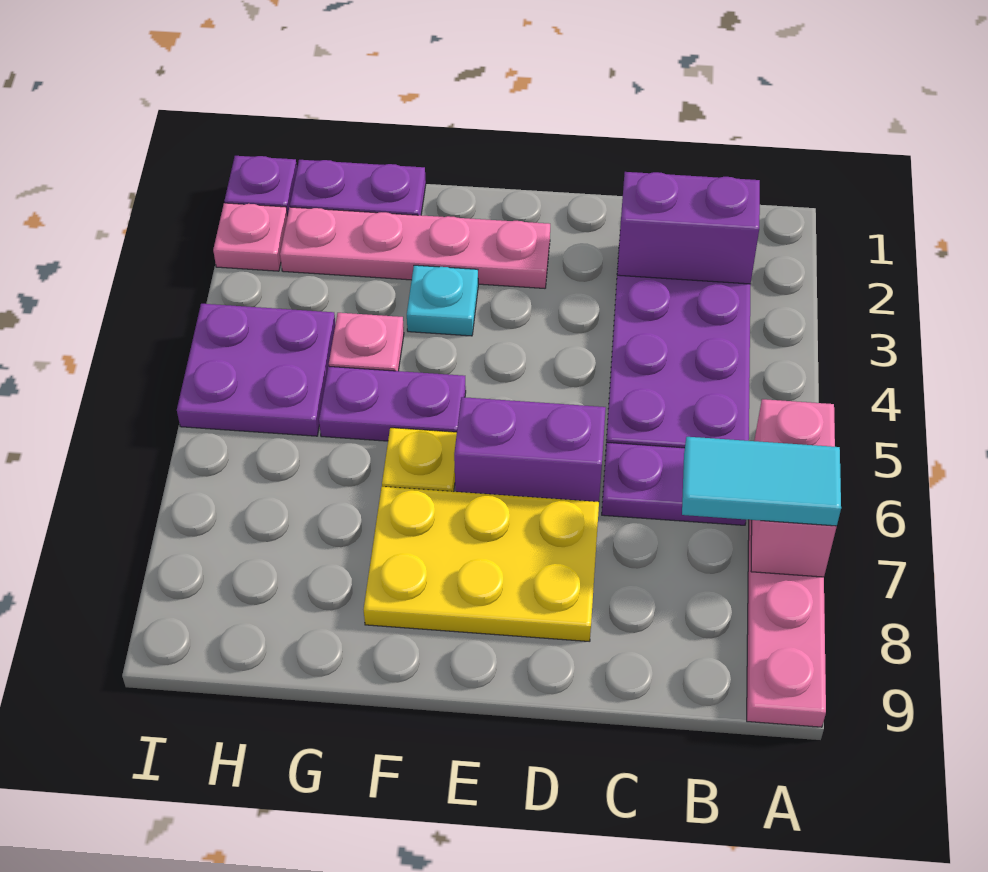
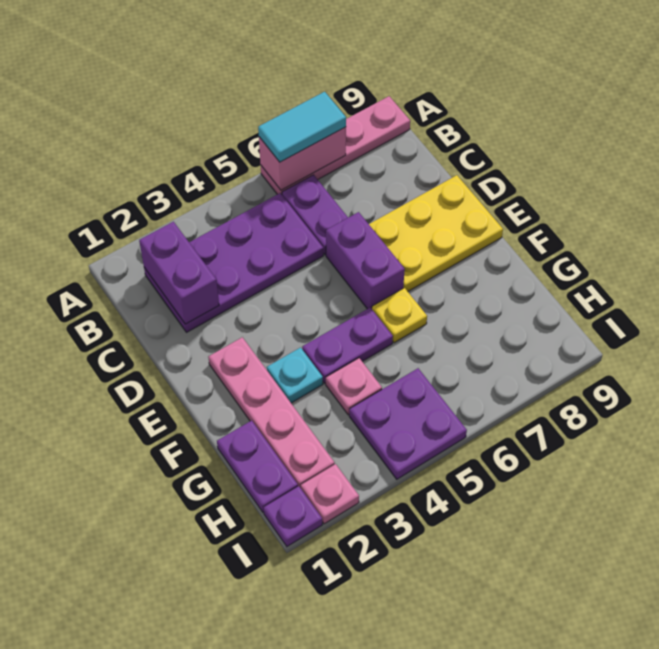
cyan tile A7:B7 level 3 -> cyan tile A6:A7 level 3
yellow plate D7:F8 level 1 -> yellow plate D7:E9 level 1
purple plate F5:G5 level 1 -> purple plate F4:F5 level 1

